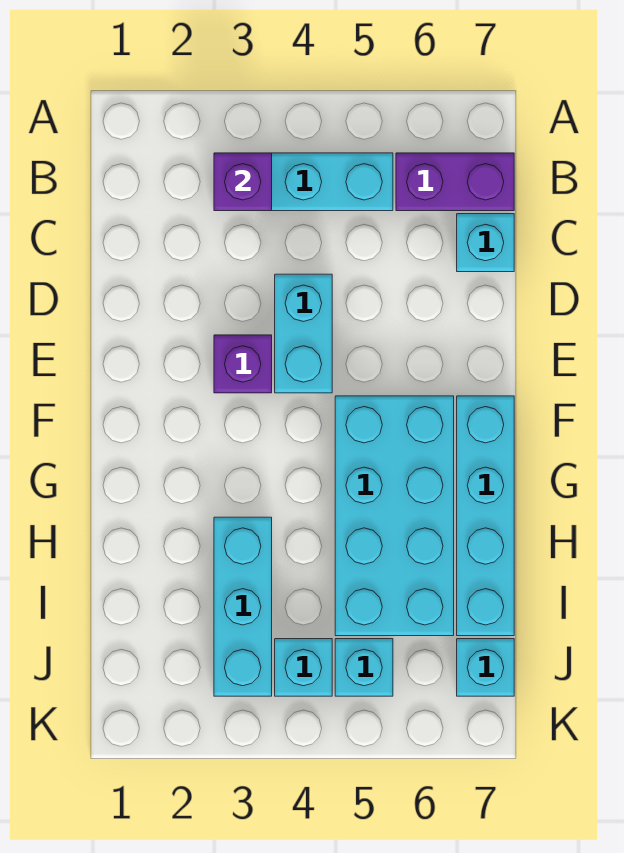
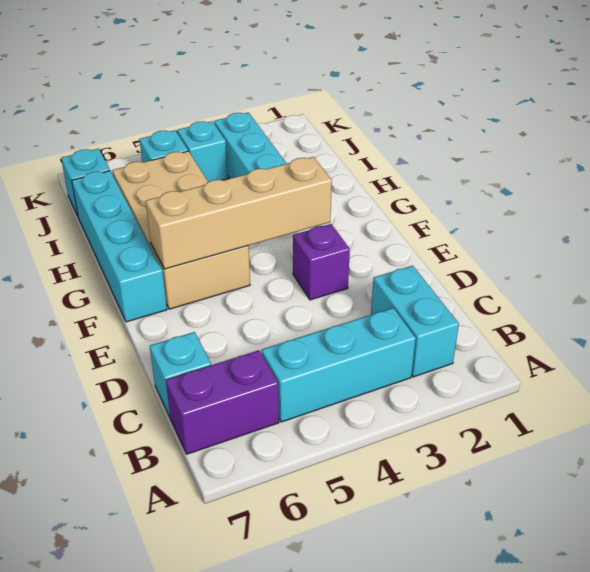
purple brick B3 level 2 -> none
cyan brick D4:E4 level 1 -> cyan brick B2:C2 level 1
none -> tan brick F3:F6 level 2
cyan brick F5:I6 level 1 -> tan brick F5:I6 level 1

